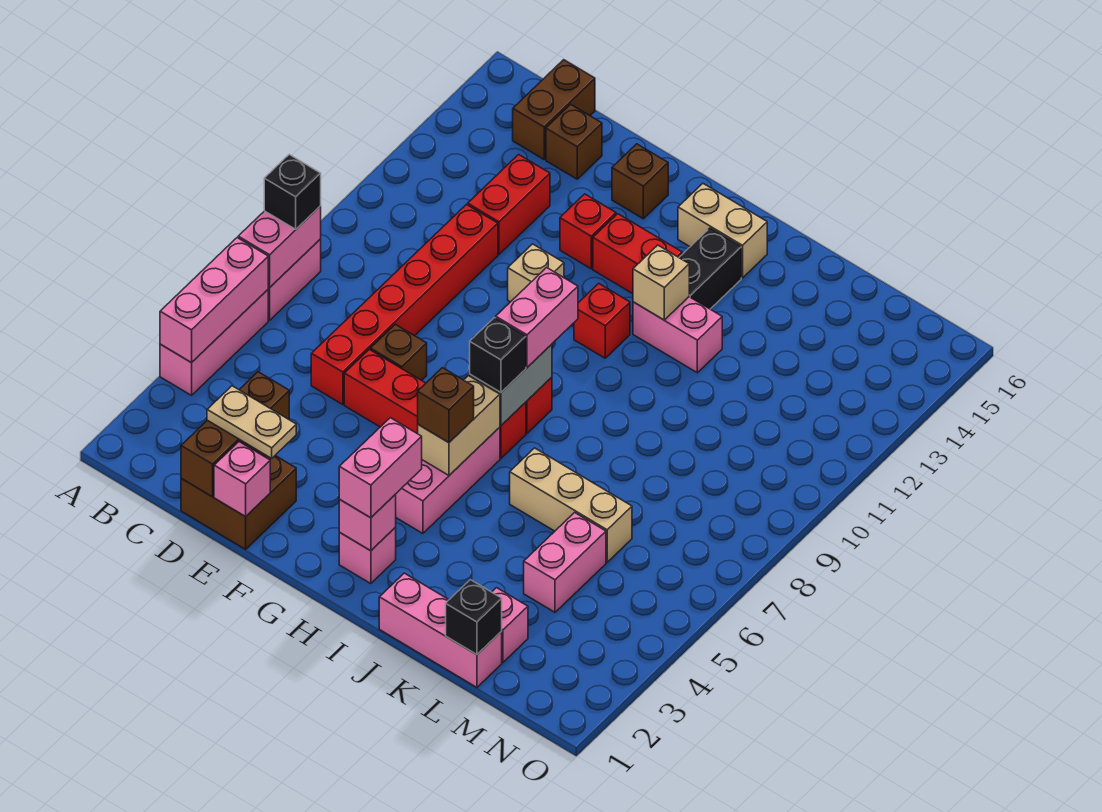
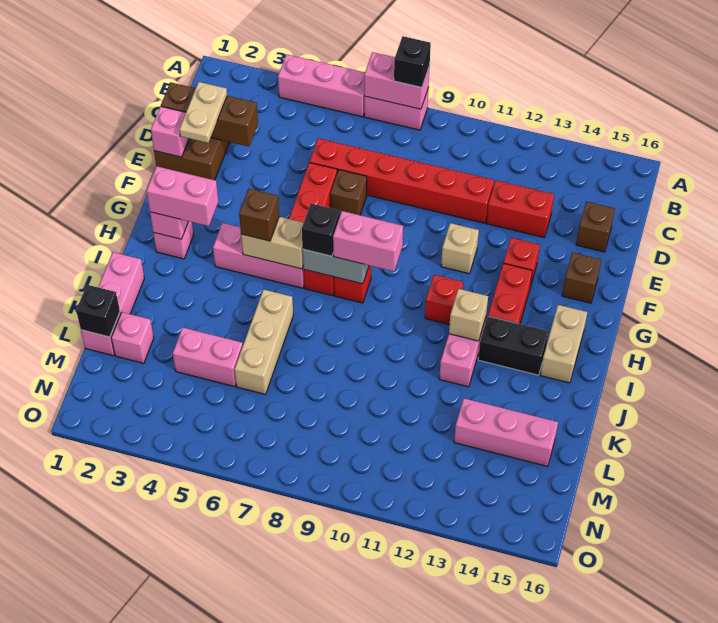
pink brick A4:A6 level 2 -> pink brick L13:L15 level 1
brown brick C15:C16 level 1 -> none

